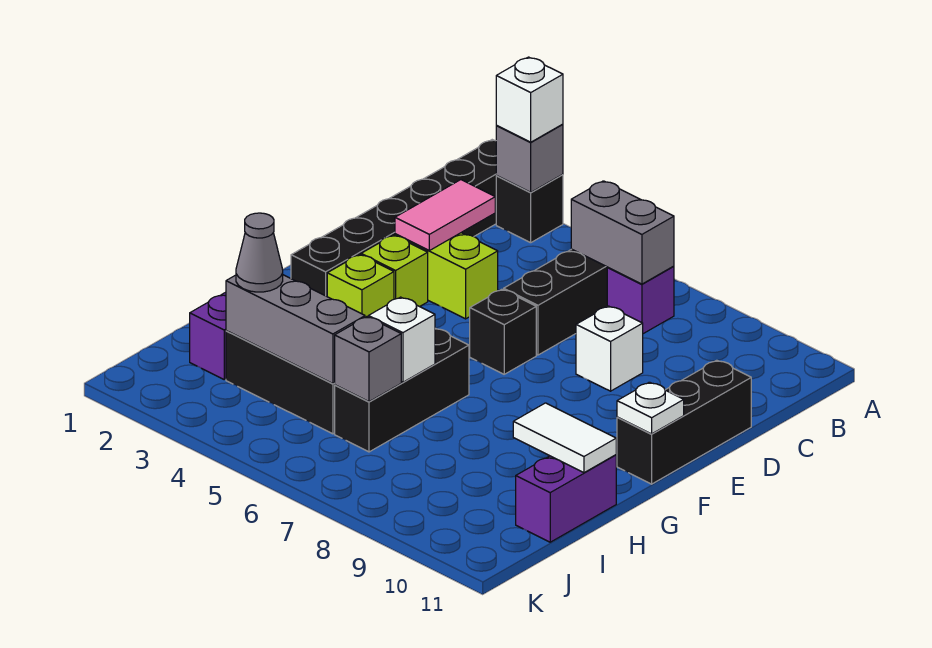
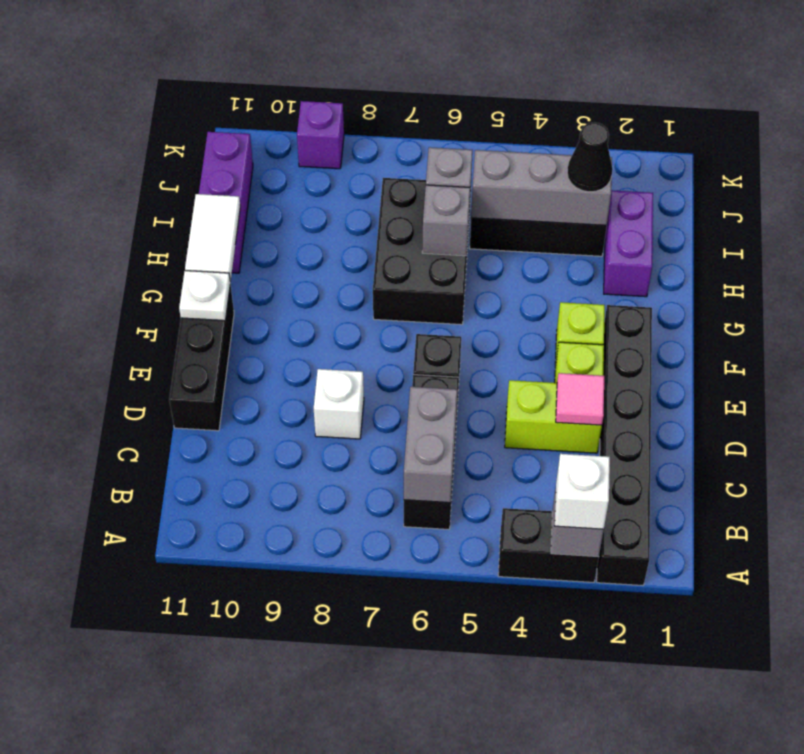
black brick A3 level 1 -> black brick A3:A4 level 1
grey brick B6:B7 level 2 -> grey brick B6:C6 level 2
purple brick B7 level 1 -> purple brick K9 level 1
pink tile C3:D3 level 2 -> pink tile D3 level 2
black brick G6:I6 level 1 -> black brick G6:I7 level 1
white brick H6 level 2 -> grey brick H6 level 2
white tile H10:H11 level 2 -> white tile G11:H11 level 2
purple brick H11:I11 level 1 -> purple brick H11:J11 level 1
grey cone I3 level 3 -> black cone I3 level 3

